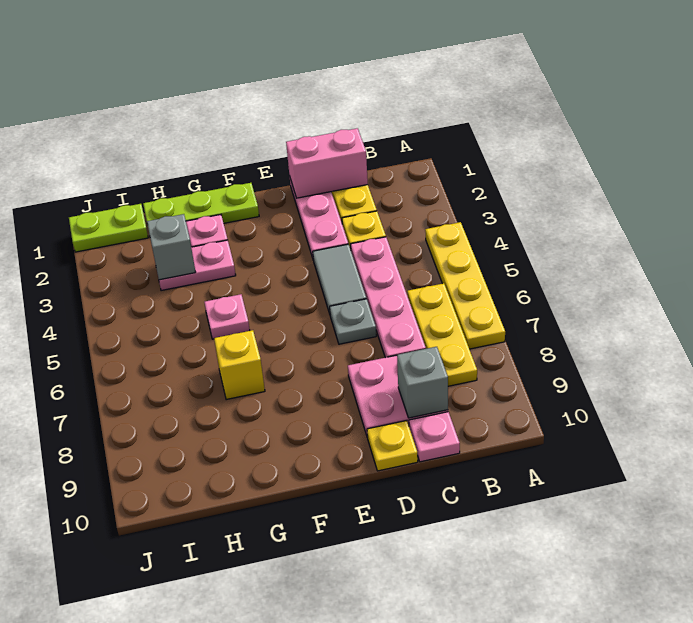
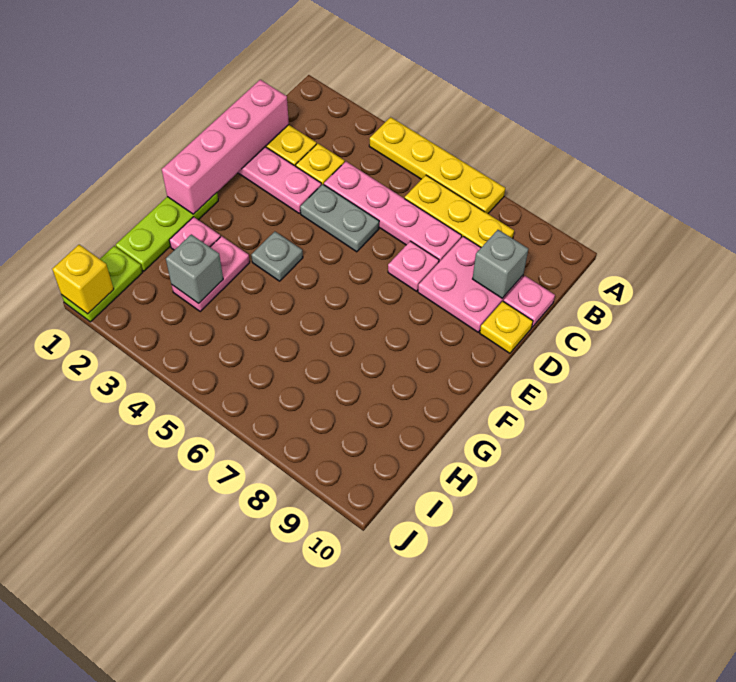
pink brick C1:D1 level 2 -> pink brick C1:F1 level 2
grey tile D4:D5 level 1 -> grey plate D4:D5 level 1
grey plate D6 level 1 -> grey plate F4 level 1
pink plate G5 level 1 -> pink plate D7 level 1
yellow brick G7 level 1 -> yellow brick J1 level 2

